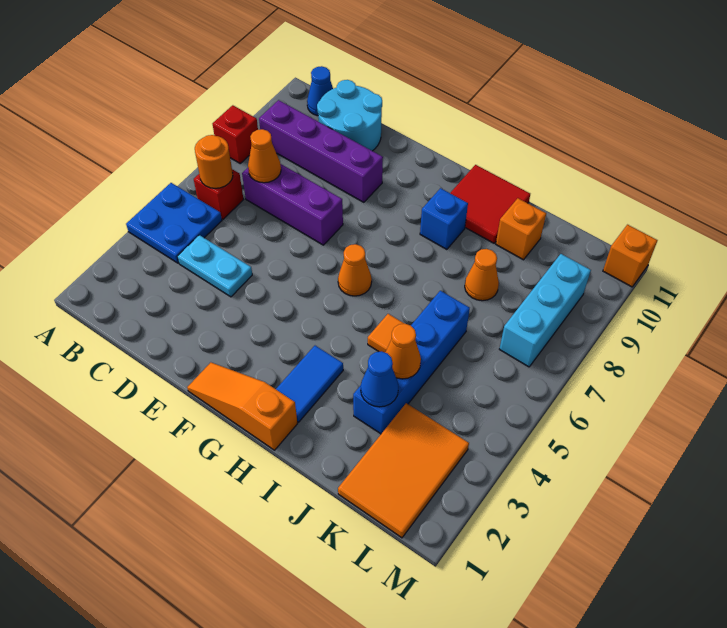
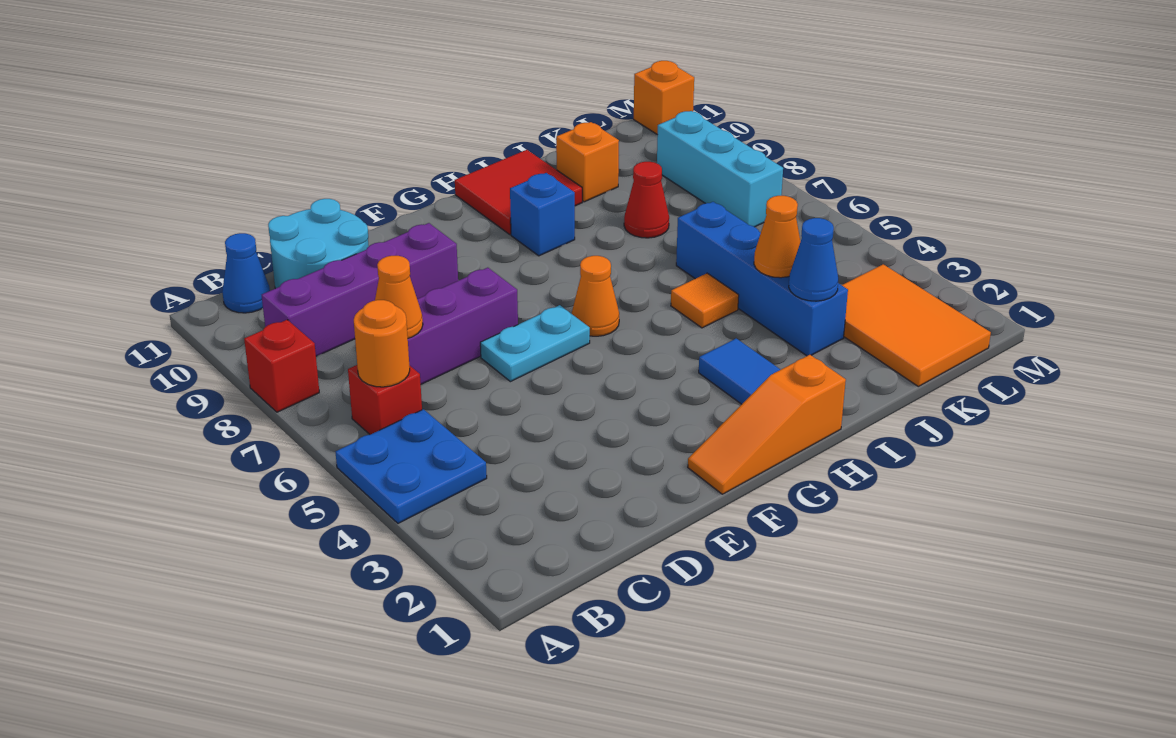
cyan plate C4:D4 level 1 -> cyan plate E6:F6 level 1
orange cone J8 level 1 -> red cone J8 level 1

